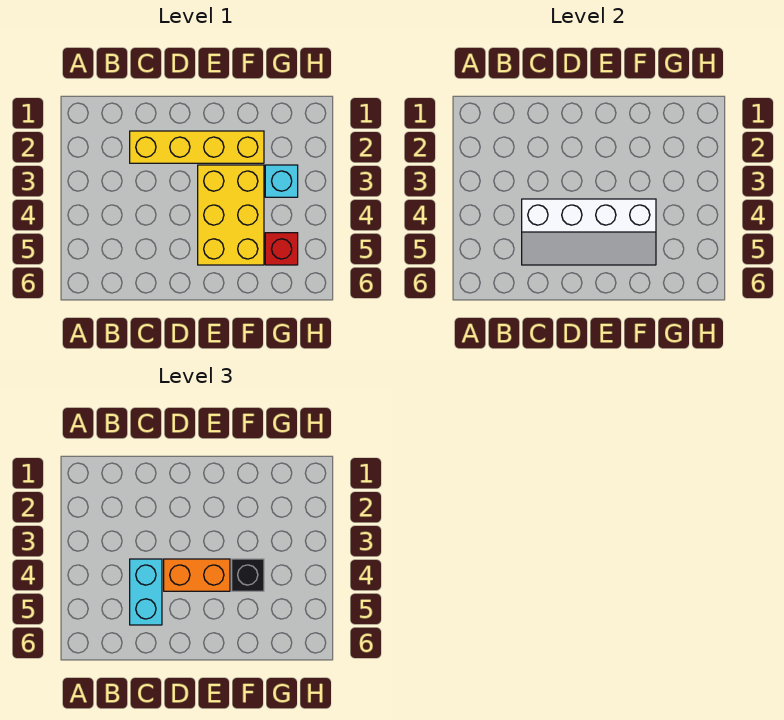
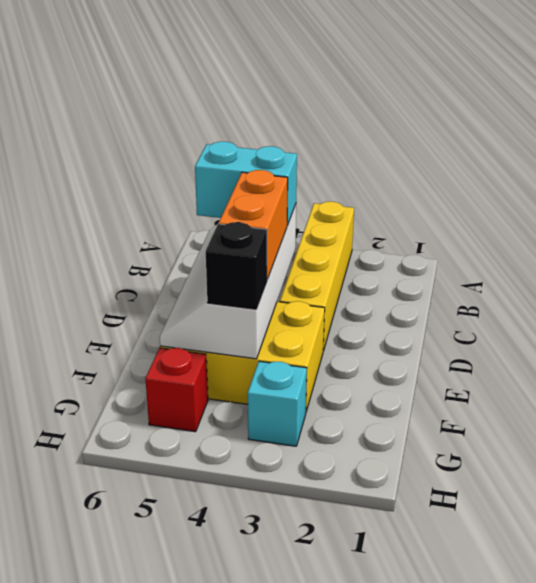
yellow brick C2:F2 level 1 -> yellow brick A3:D3 level 1

